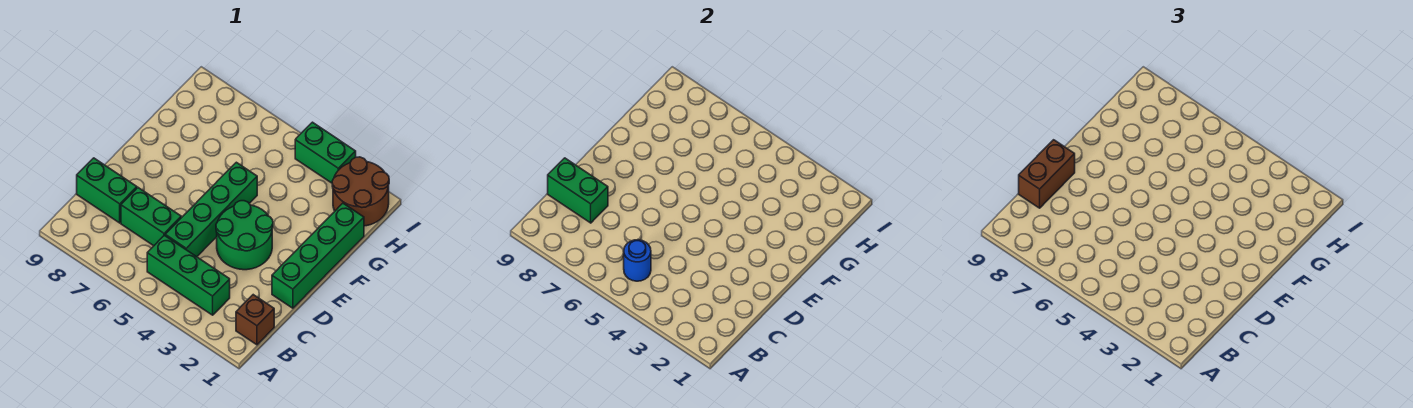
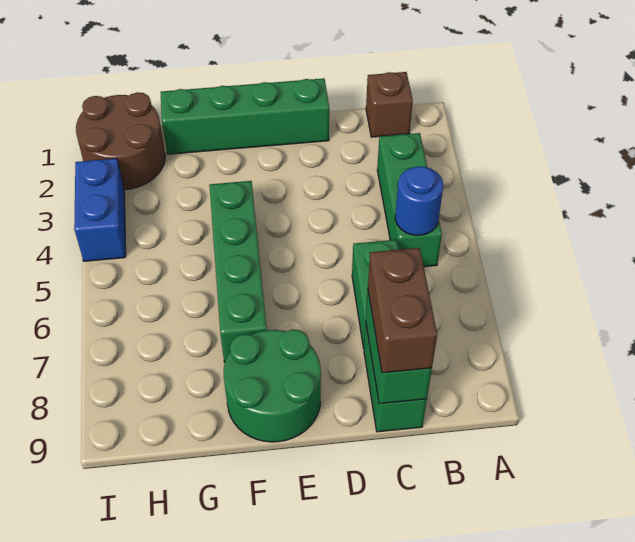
green brick C5:F5 level 1 -> green brick F4:F7 level 1
brown brick C9:D9 level 3 -> brown brick C8:C9 level 3
green round brick D3:E4 level 1 -> green round brick E8:F9 level 1
green brick I3:I4 level 1 -> blue brick I3:I4 level 1

